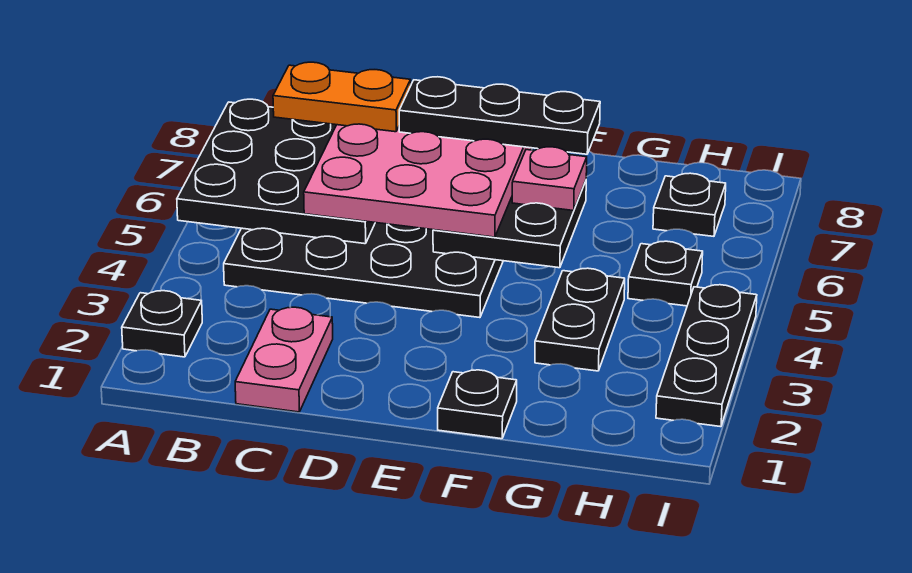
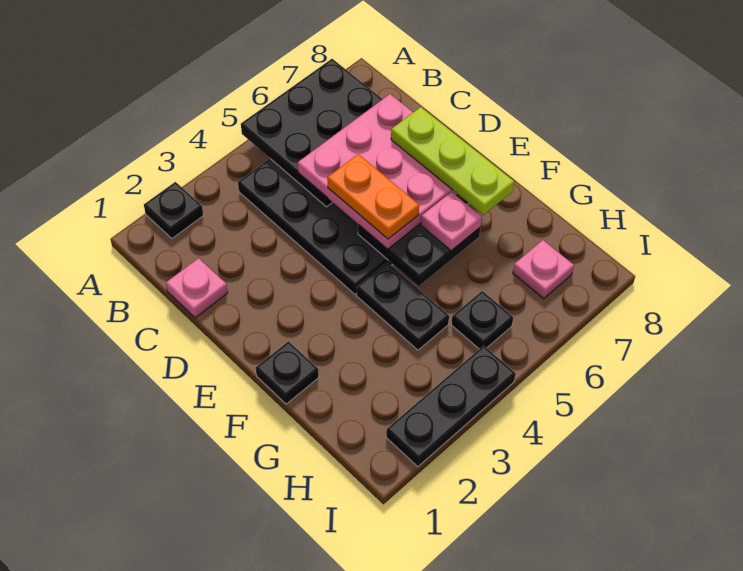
orange plate B7:C7 level 4 -> orange plate D5:E5 level 4
pink plate C1:C2 level 1 -> pink plate C1 level 1
black plate D7:F7 level 4 -> lime plate D7:F7 level 4
black plate G3:G4 level 1 -> black plate F4:G4 level 1
black plate H7 level 1 -> pink plate H7 level 1

